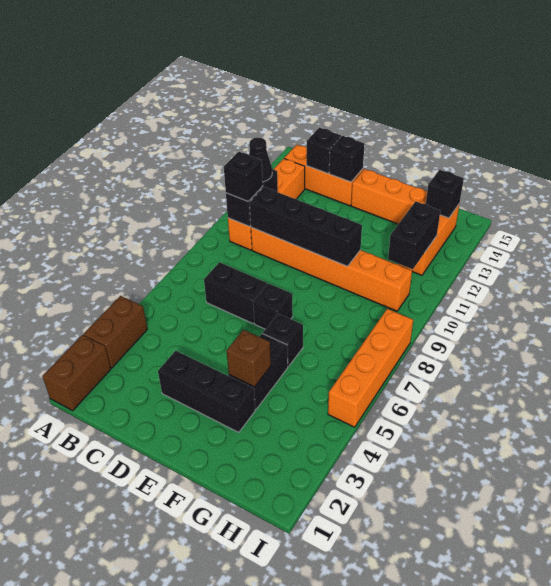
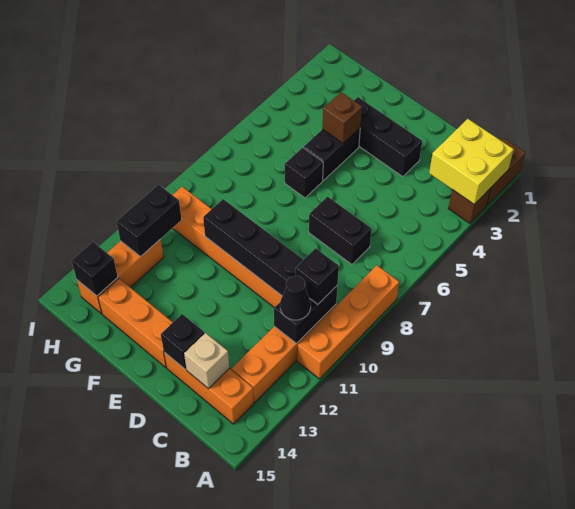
none -> yellow brick A2:B3 level 2
brown brick A3:A4 level 1 -> brown brick A3 level 1
black brick C14 level 2 -> tan brick C14 level 2
black brick E7 level 1 -> none
orange brick I5:I8 level 1 -> orange brick A8:A11 level 1

